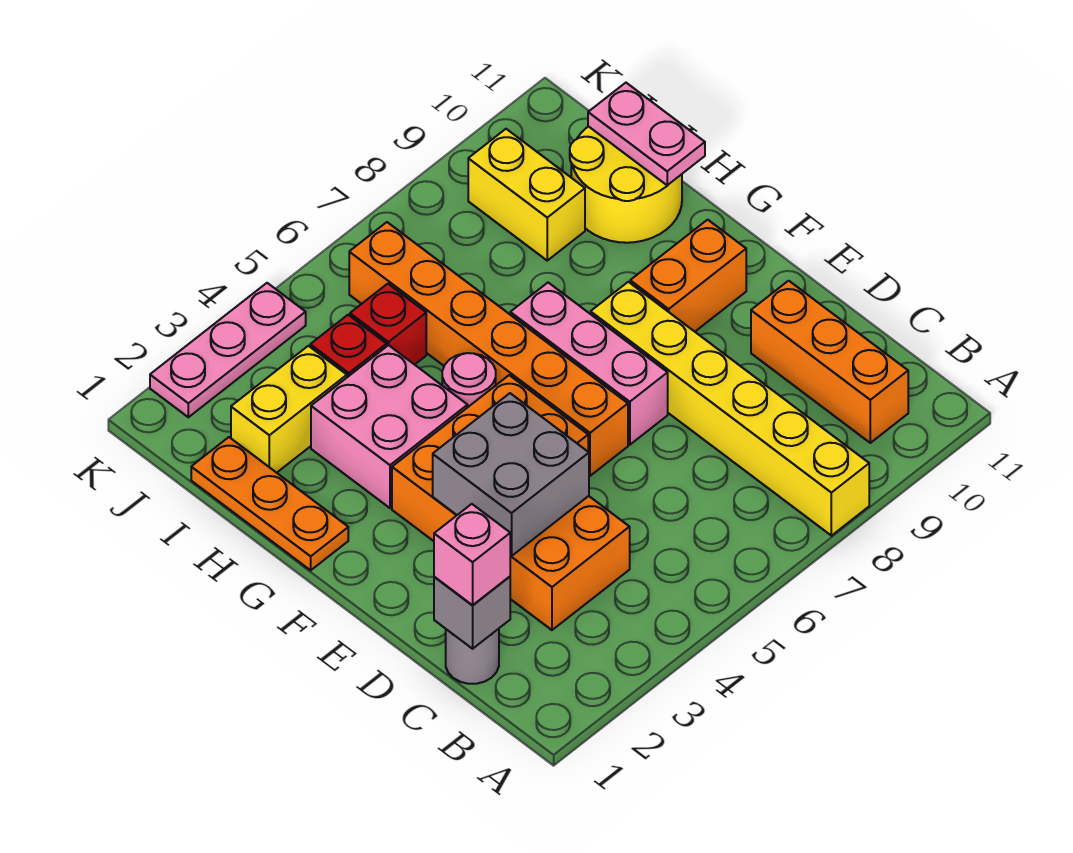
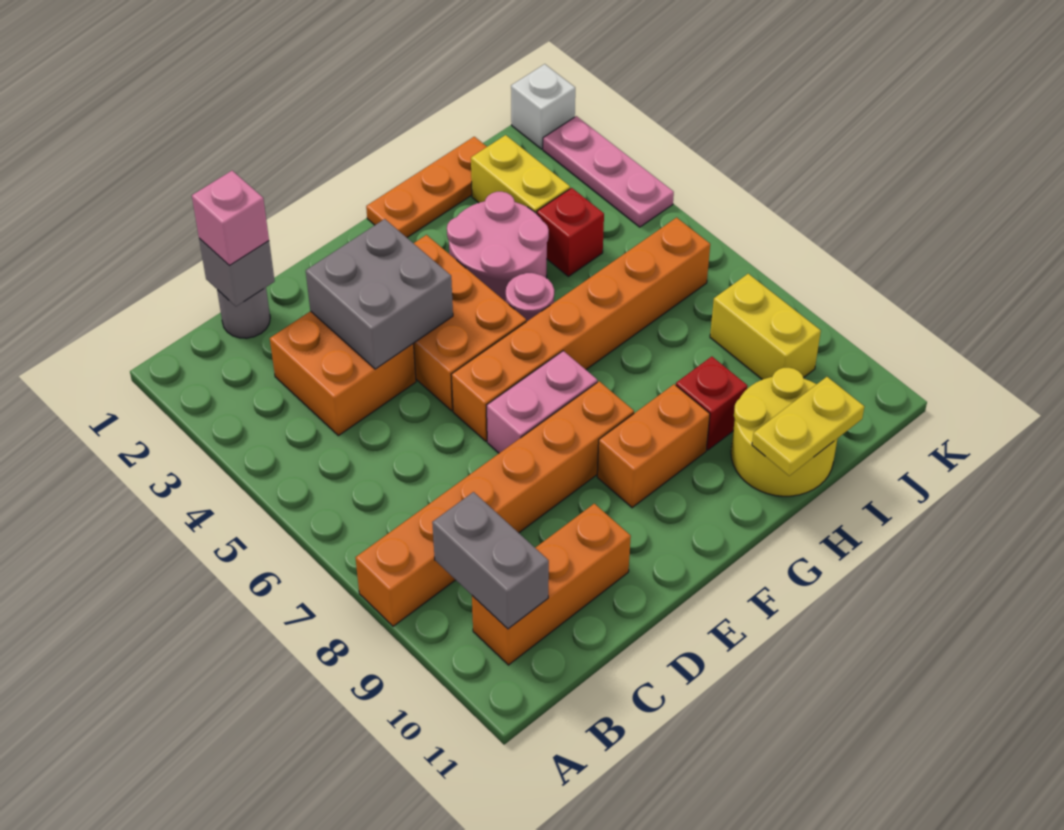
yellow brick A8:F8 level 1 -> orange brick A8:F8 level 1
none -> grey brick B9:B10 level 2
pink brick E7:G7 level 1 -> pink brick E7:F7 level 1
orange brick F9:F10 level 1 -> orange brick F9:G9 level 1
pink brick G3:H4 level 1 -> pink round brick G3:H4 level 1
pink plate H11:I11 level 2 -> yellow plate H11:I11 level 2
red brick I5 level 1 -> red brick H9 level 1
yellow brick I9:J9 level 1 -> yellow brick J8:J9 level 1
none -> white brick K1 level 1

